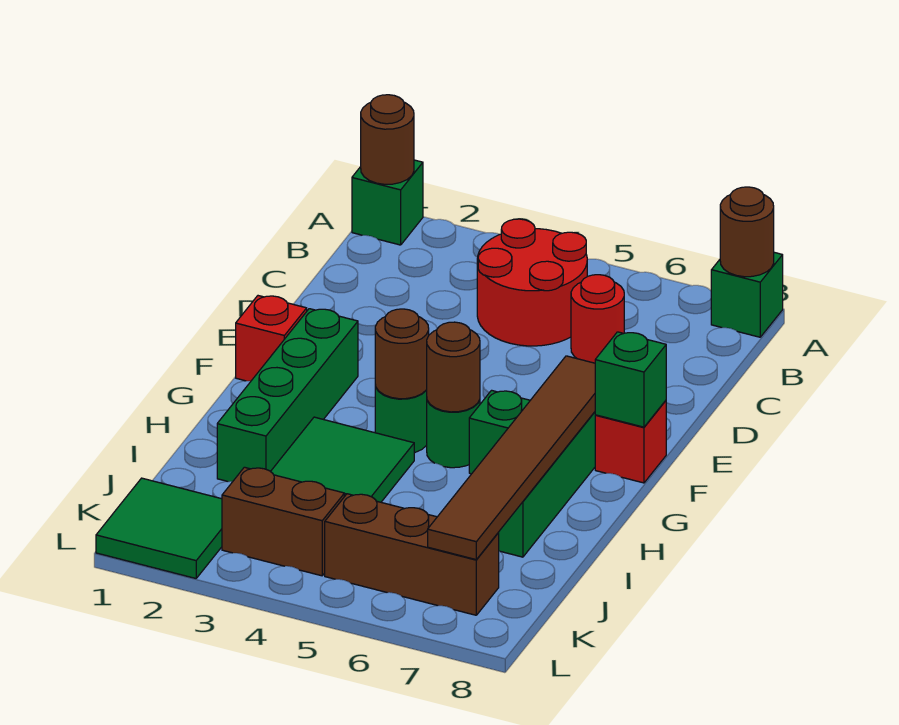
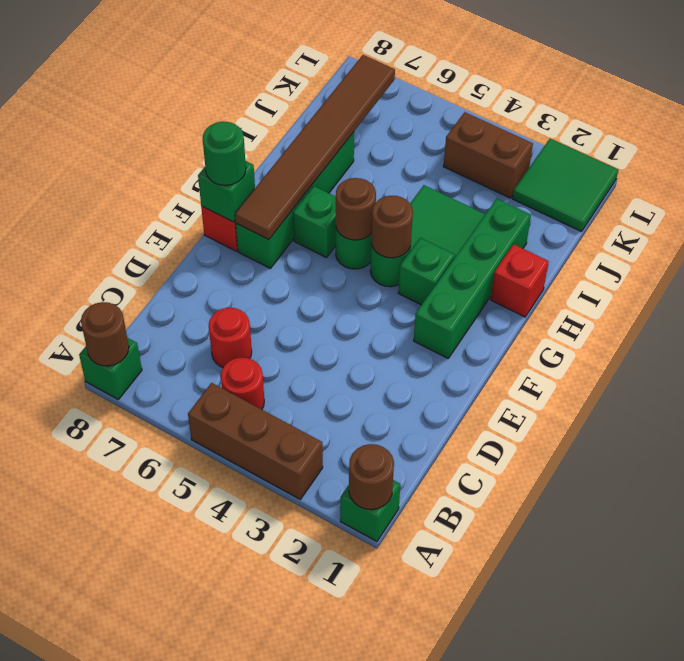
red round brick B4:C5 level 1 -> red round brick B5 level 1
red brick F1 level 1 -> red brick H1 level 1
none -> green round brick F8 level 3
none -> green brick G3 level 1
brown brick K5:K7 level 1 -> brown brick A3:A5 level 1

